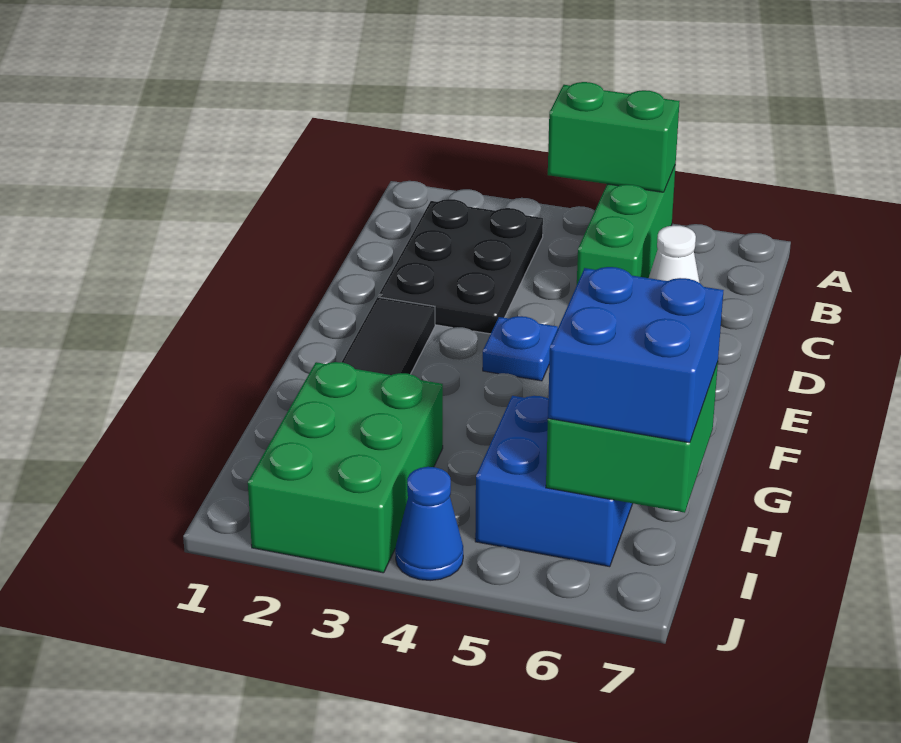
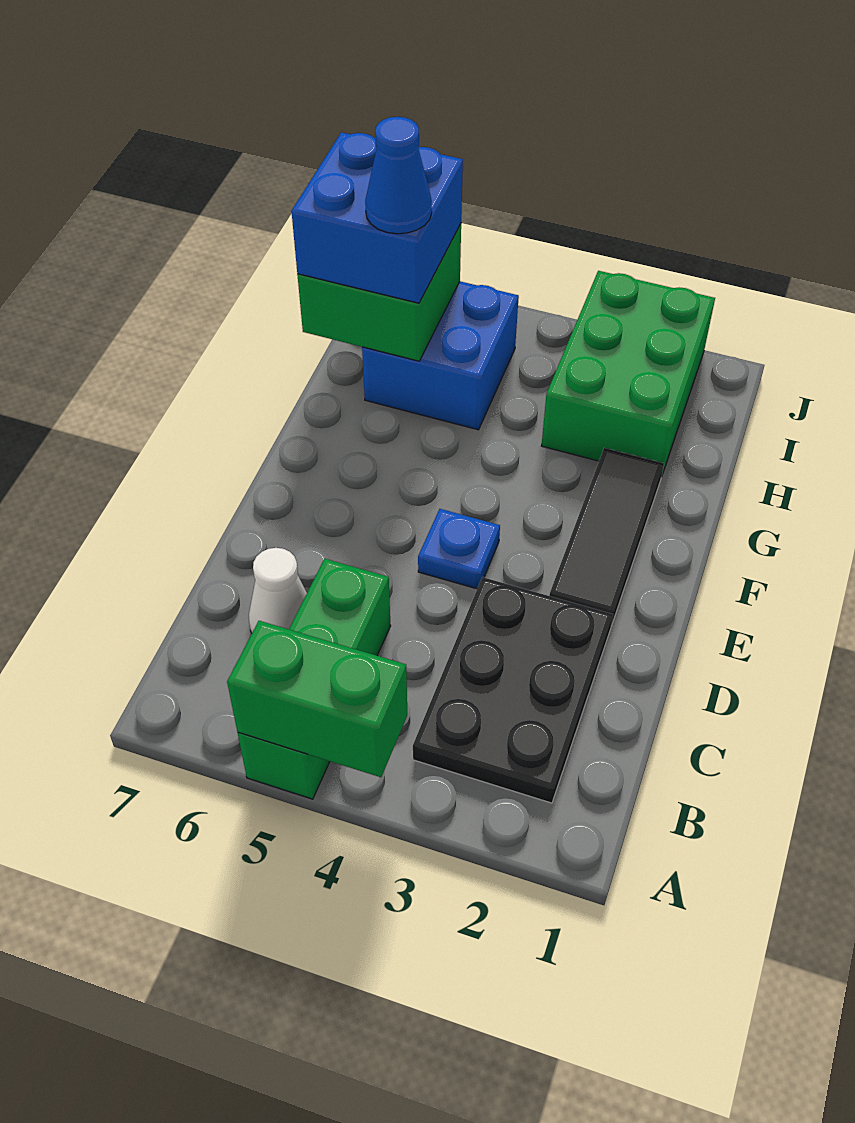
blue cone J4 level 1 -> blue cone H6 level 4

